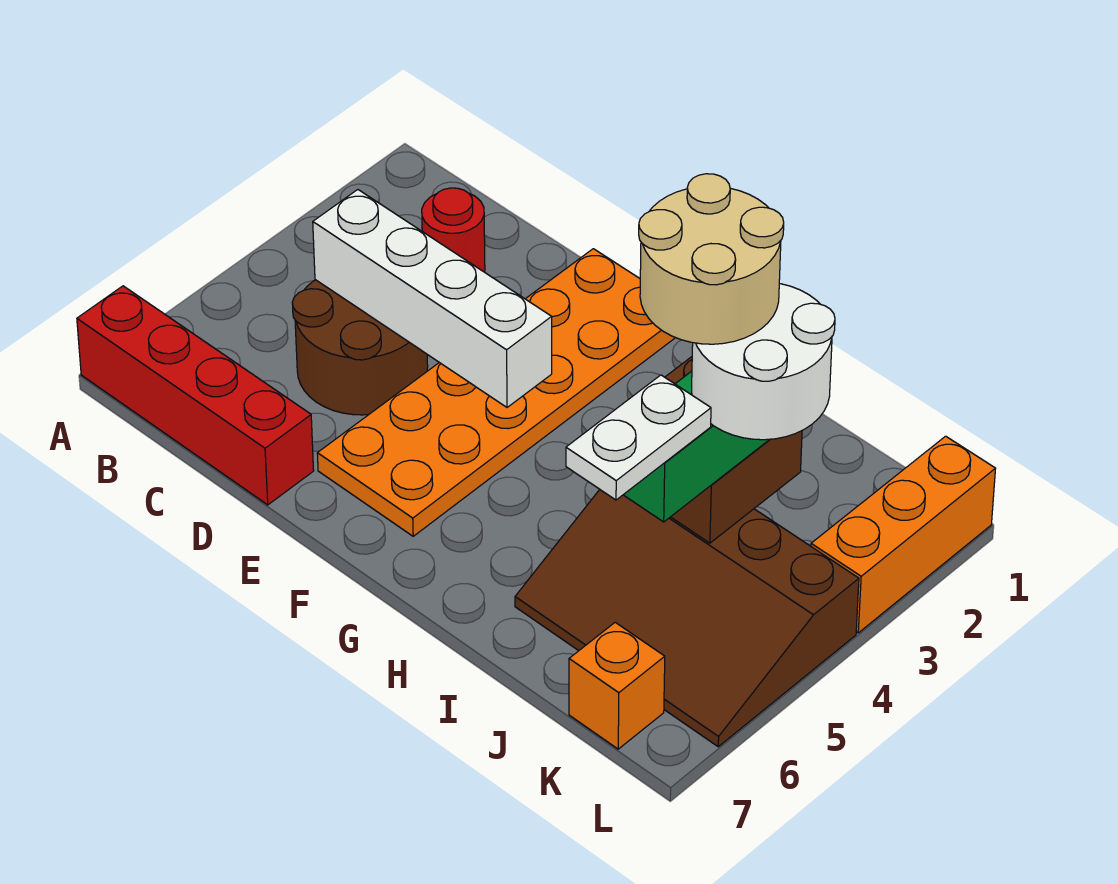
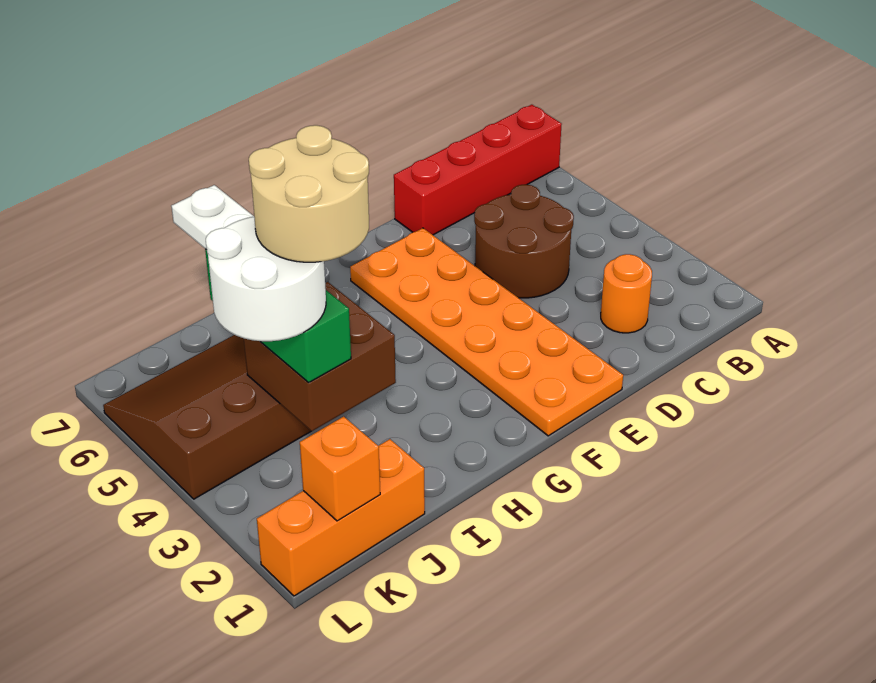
red round brick C2 level 1 -> orange round brick C2 level 1
white brick C4:F4 level 2 -> none
orange brick K7 level 1 -> orange brick K1 level 2
orange brick L1:L3 level 1 -> orange brick J1:L1 level 1

